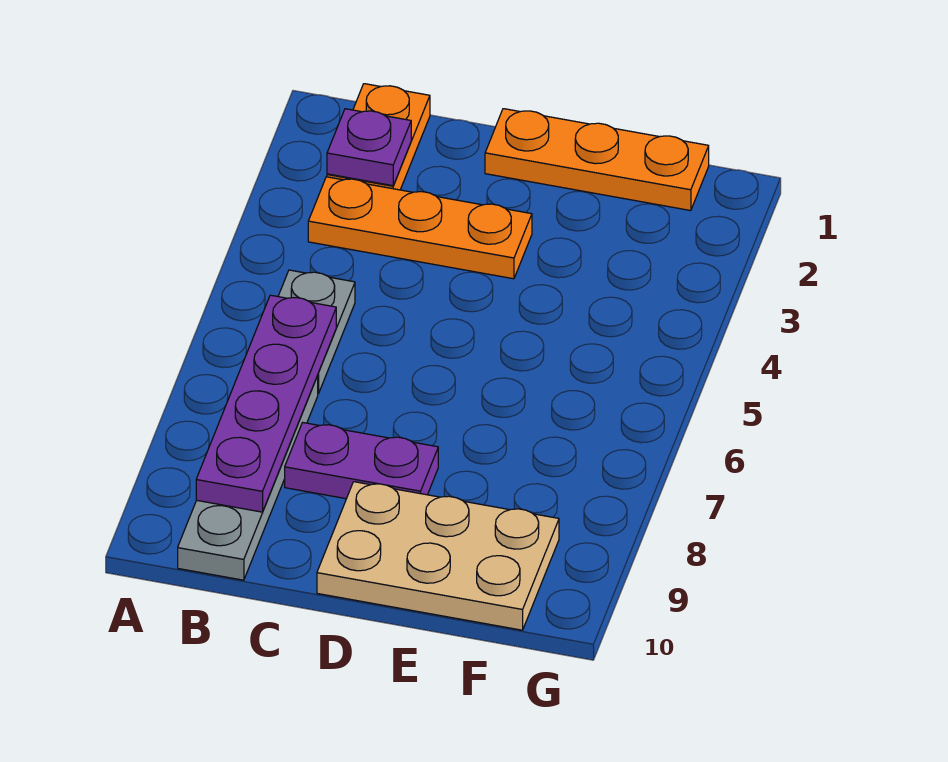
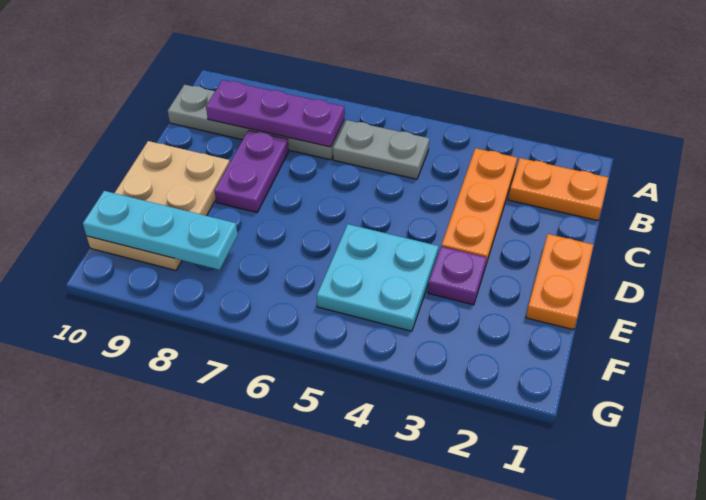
purple plate B2 level 2 -> purple plate E3 level 1
purple plate B6:B9 level 2 -> purple plate B7:B9 level 2
orange plate D1:F1 level 1 -> orange plate D1:E1 level 1
none -> cyan plate E4:F5 level 1
none -> cyan plate F8:F10 level 2

